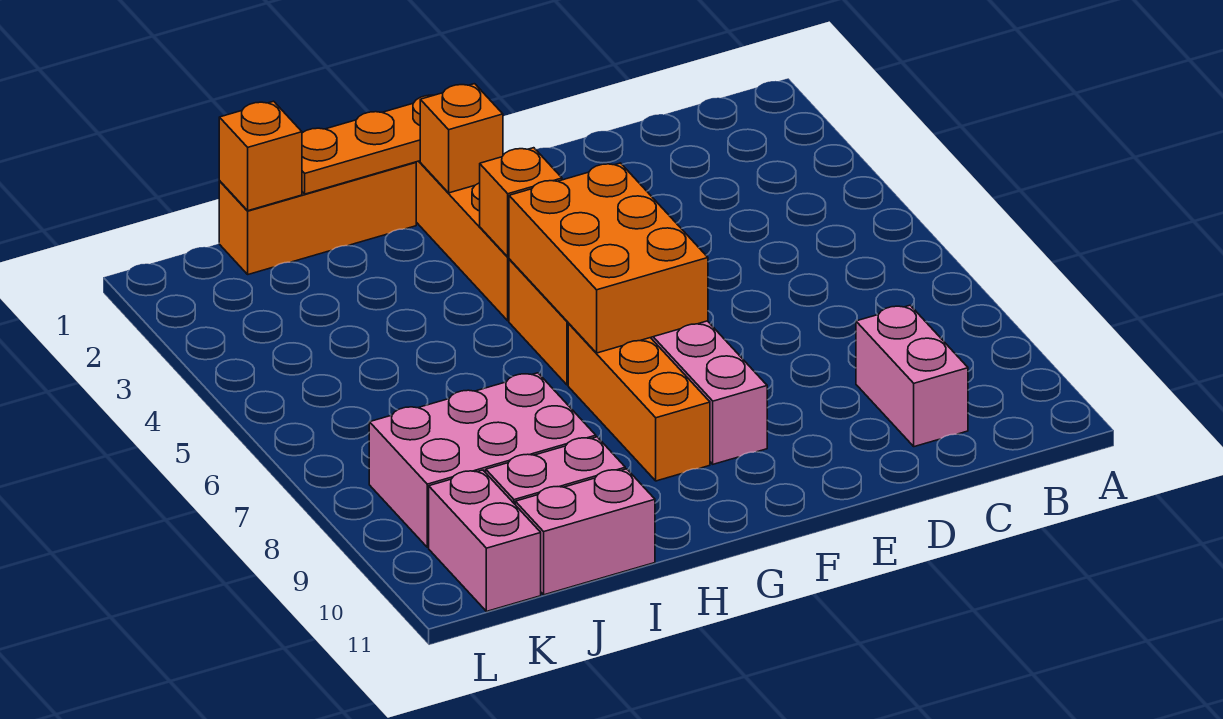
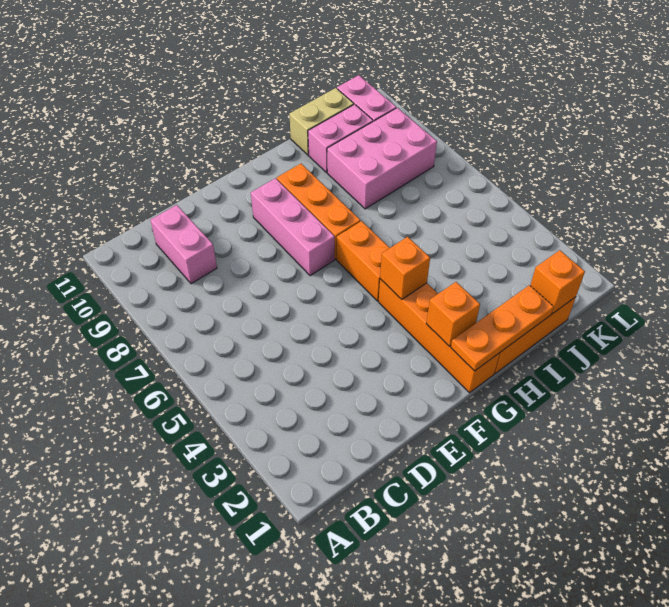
orange brick F5:G7 level 2 -> none
pink brick I11:J11 level 1 -> tan brick I11:J11 level 1

